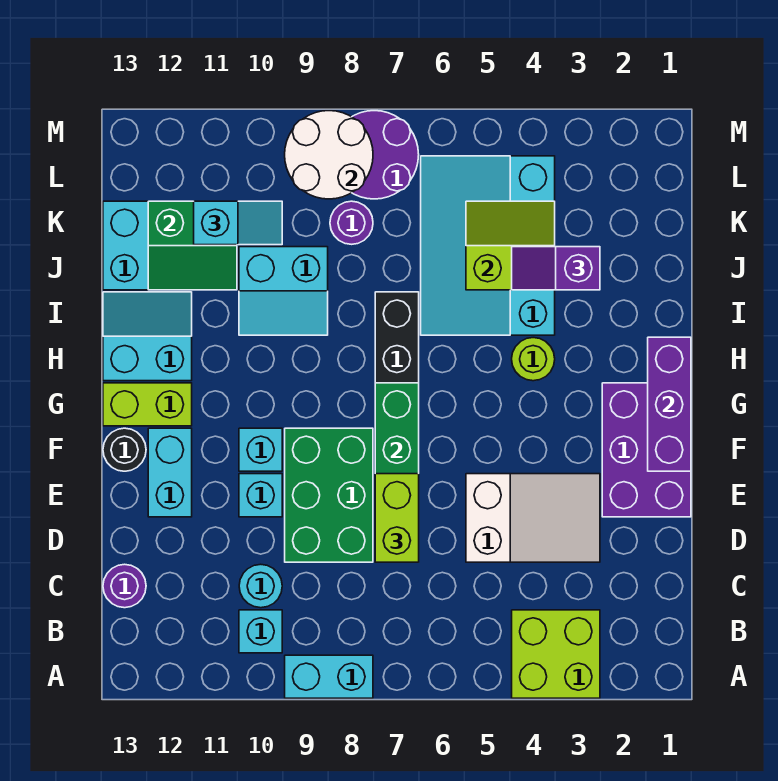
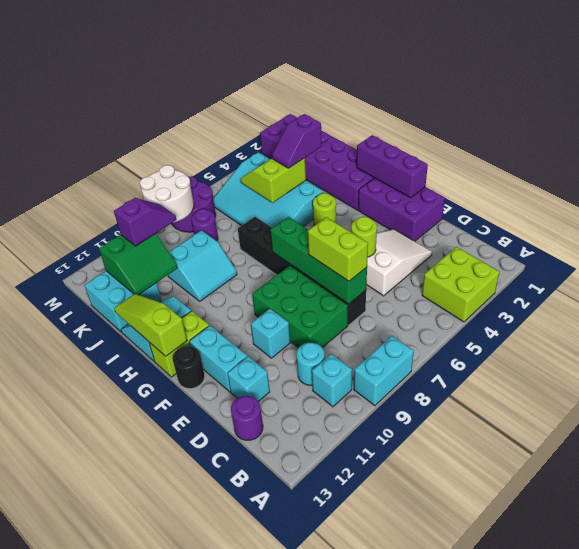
none -> lime round brick E5 level 2
cyan brick F10 level 1 -> cyan brick D12 level 1
none -> lime slope G13:I13 level 2 top G
none -> purple brick H1:M2 level 1
cyan slope K10:K11 level 3 top 11 -> purple slope K10:K11 level 3 top 11

